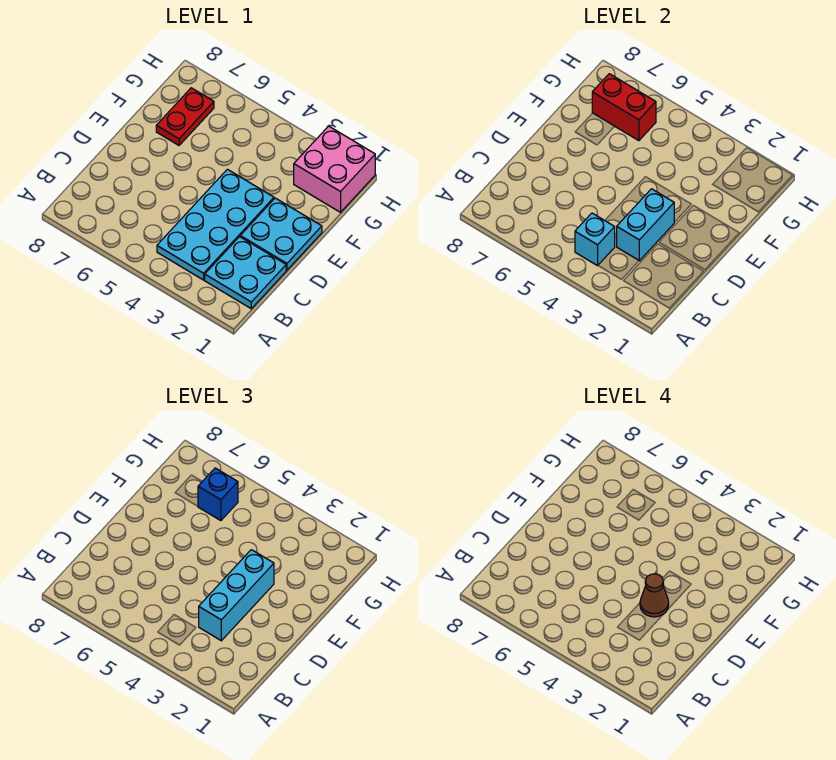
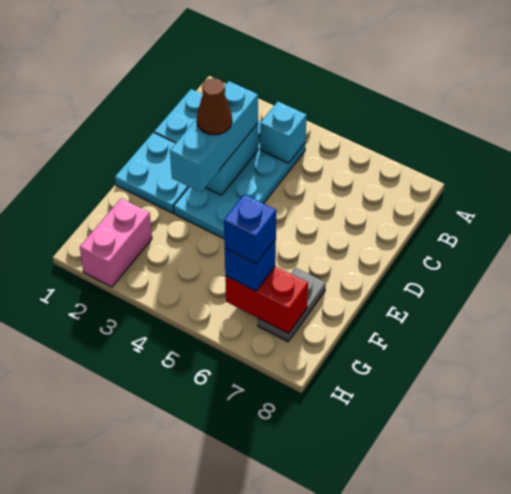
red plate F7:G7 level 1 -> grey plate F7:G7 level 1
pink brick G1:H2 level 1 -> pink brick G2:H2 level 1
none -> blue brick G6 level 4

